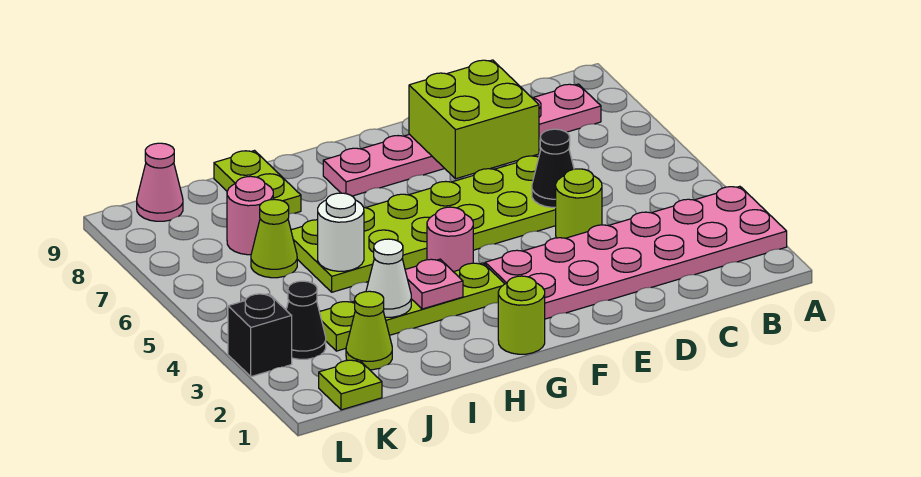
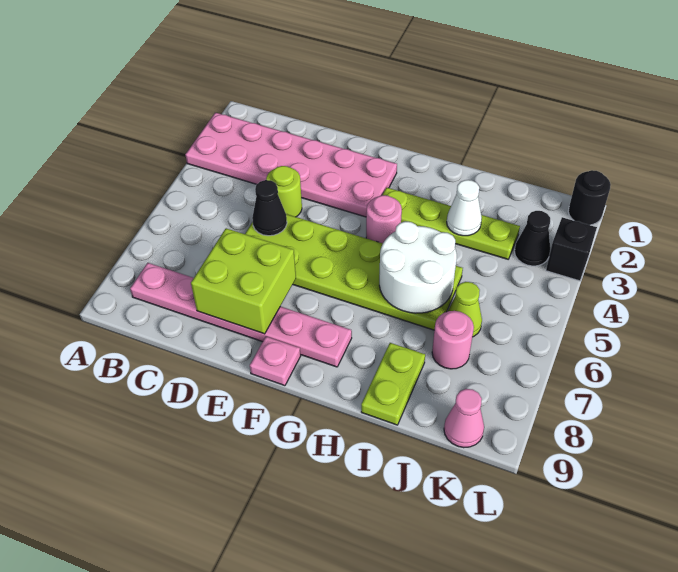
lime round brick G1 level 1 -> none
pink plate H3 level 2 -> pink plate F9 level 1
white round brick I5 level 2 -> white round brick H5:I6 level 2
lime cone J2 level 1 -> none
lime plate K1 level 1 -> none
none -> black round brick L1 level 1

